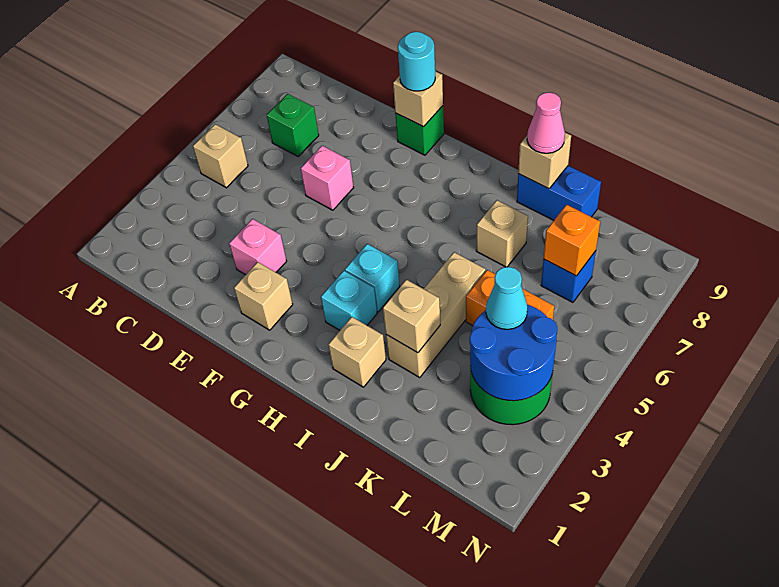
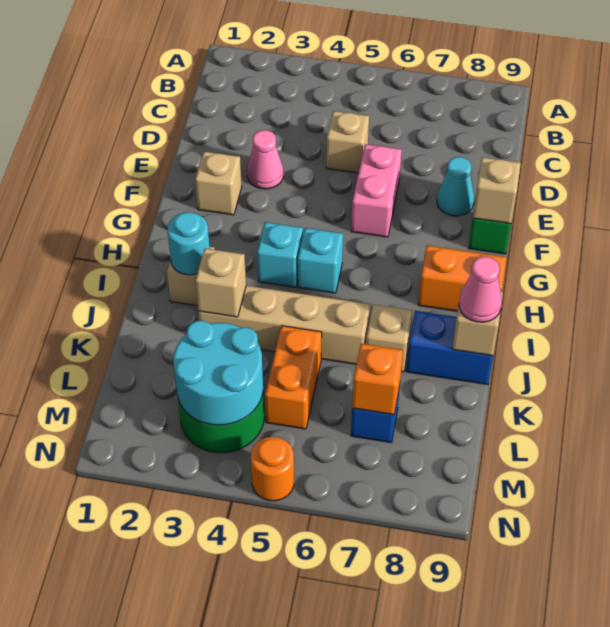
tan brick B5 level 1 -> tan brick D5 level 1
green brick C7 level 1 -> none
pink brick E3 level 1 -> pink cone E3 level 1
pink brick E6 level 1 -> pink brick E6:F6 level 1
cyan round brick F9 level 3 -> cyan round brick I2 level 2
cyan brick H3 level 1 -> cyan brick H5 level 1
none -> orange brick H8:H9 level 1
tan brick J3:J5 level 1 -> tan brick J3:J6 level 1
blue brick J9:K9 level 1 -> blue brick J8:J9 level 1
blue round brick L3:M4 level 2 -> cyan round brick L3:M4 level 2
cyan cone L4 level 3 -> cyan cone E8 level 1
none -> orange round brick N5 level 1

